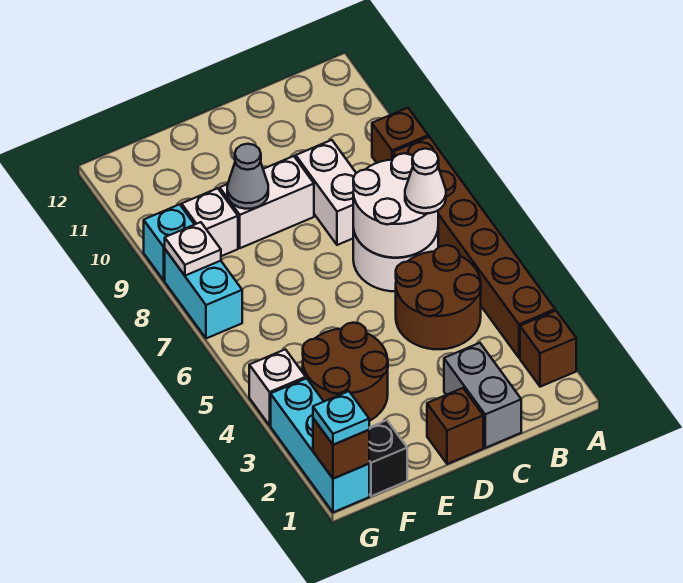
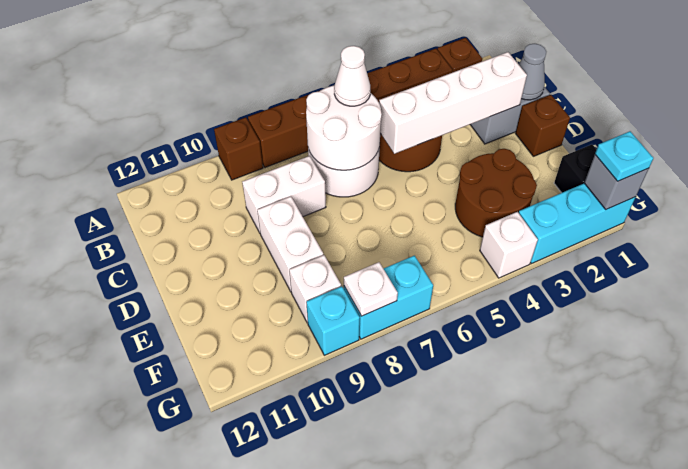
none -> white brick C2:C5 level 2
grey cone E9 level 2 -> grey cone C1 level 2
brown brick G1 level 2 -> grey brick G1 level 2

